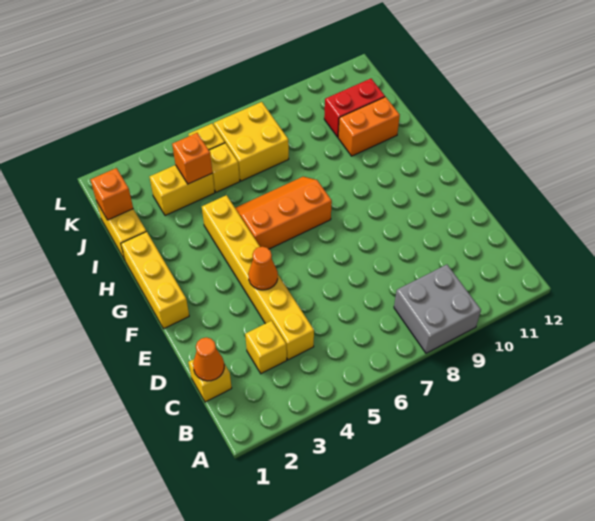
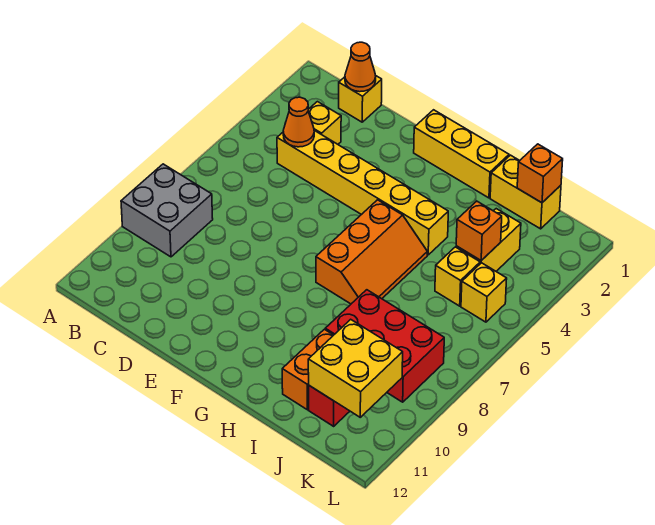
orange cone E4 level 2 -> orange cone C4 level 2
none -> red brick I8:K9 level 1
yellow brick J6:K7 level 1 -> yellow brick J10:K11 level 2

